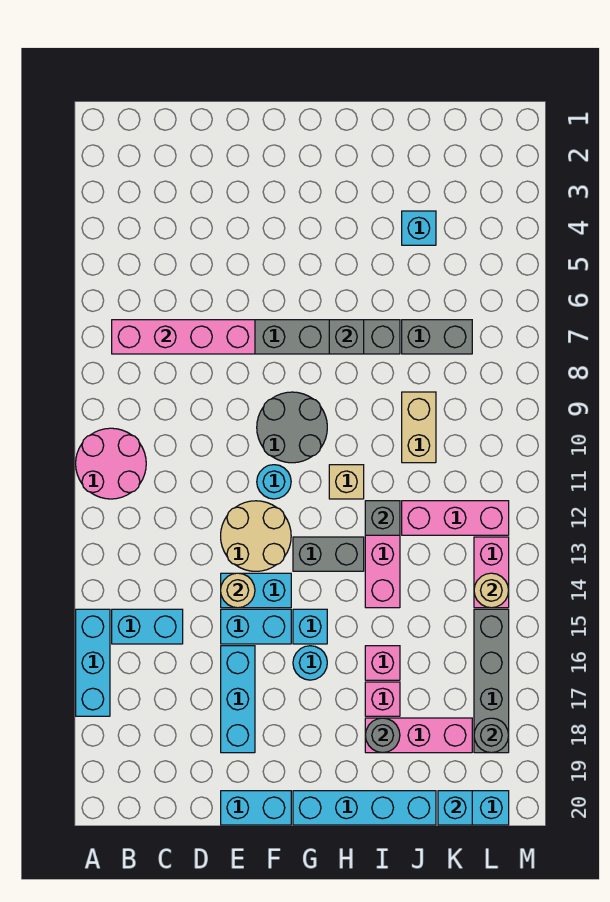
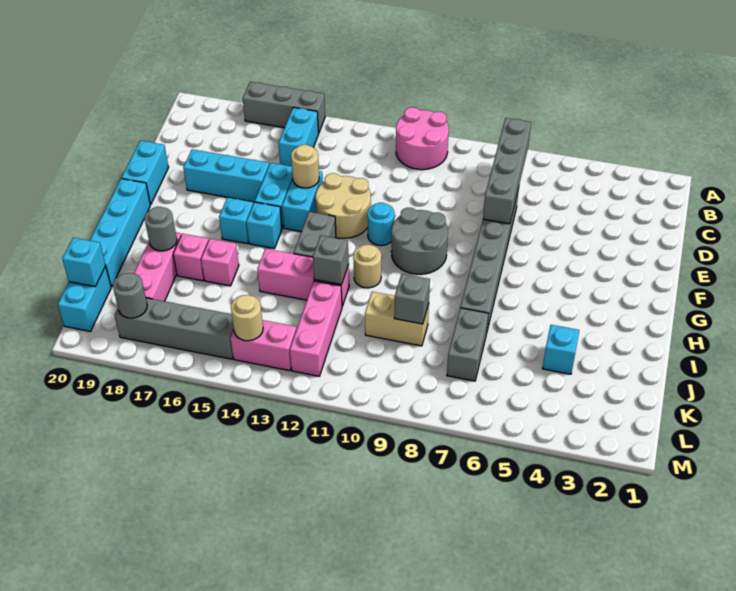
cyan brick A15:A17 level 1 -> grey brick A15:A17 level 1
pink brick B7:E7 level 2 -> grey brick B7:E7 level 2
cyan round brick G16 level 1 -> cyan brick G16 level 1
grey brick H7 level 2 -> grey brick J9 level 2
tan brick H11 level 1 -> tan round brick H11 level 1

